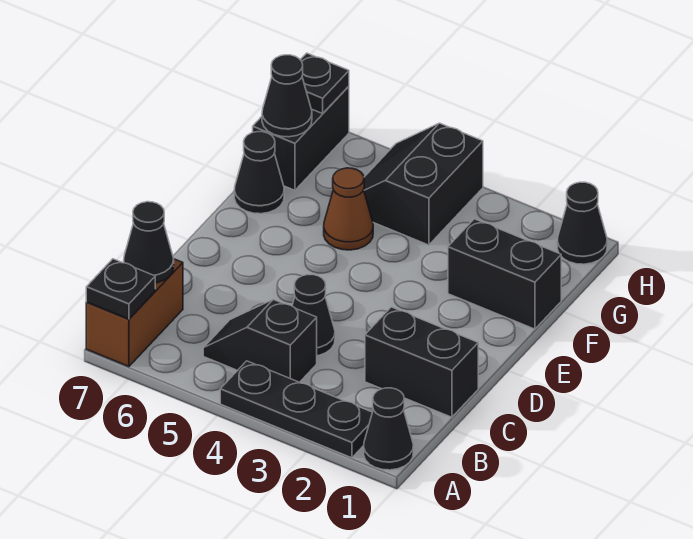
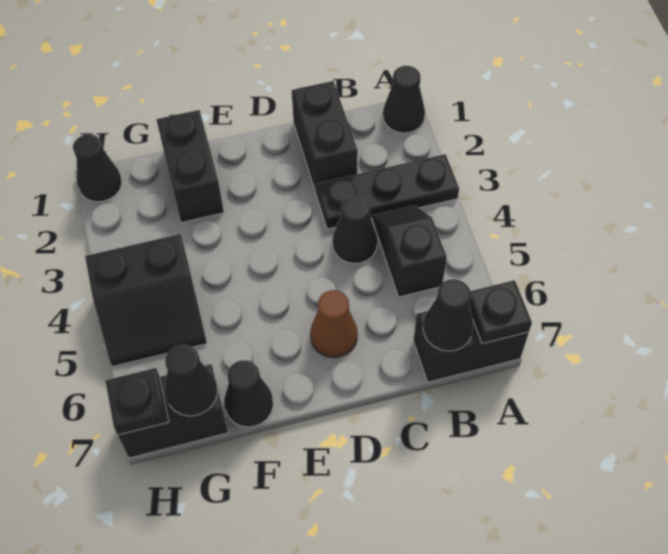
black plate A2:A4 level 1 -> black plate A3:C3 level 1
brown brick A7:B7 level 1 -> black brick A7:B7 level 1
black slope B4:B5 level 1 top 4 -> black slope B4:B5 level 1 top 5
brown cone F5 level 1 -> brown cone D6 level 1

